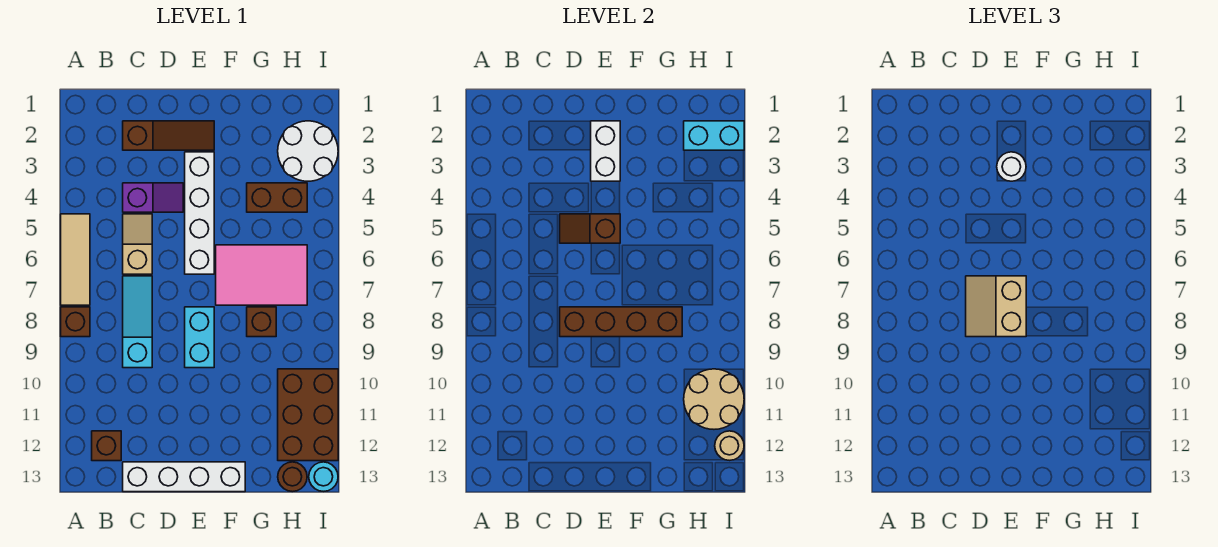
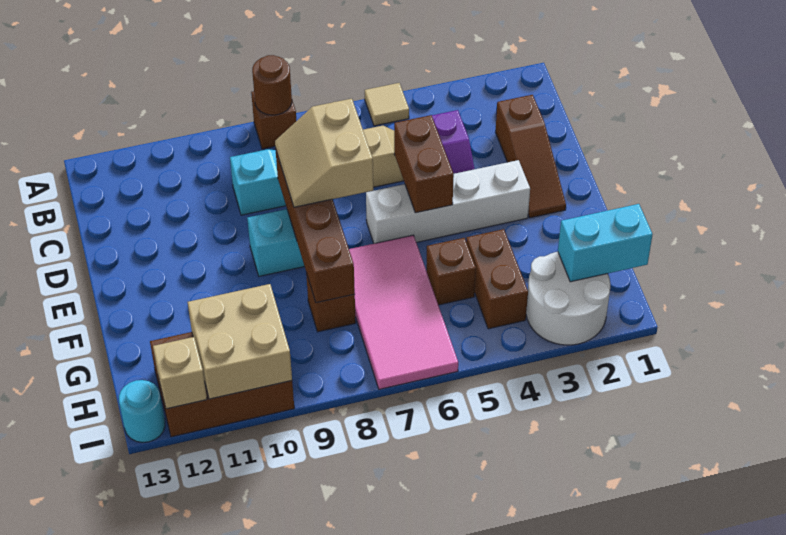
tan tile A5:A7 level 1 -> tan tile A5 level 1
brown brick B12 level 1 -> brown brick G5 level 1
white brick C13:F13 level 1 -> none
brown slope D5:E5 level 2 top E -> brown brick D5:E5 level 2
tan slope D7:E8 level 3 top E -> tan slope D7:E8 level 3 top 7
white brick E2:E3 level 2 -> none
white round brick E3 level 3 -> none
pink tile F6:H7 level 1 -> pink tile F6:I7 level 1
cyan brick H2:I2 level 2 -> cyan brick H1:H2 level 2
tan round brick H10:I11 level 2 -> tan brick H10:I11 level 2
brown round brick H13 level 1 -> brown round brick A8 level 2
tan round brick I12 level 2 -> tan brick I12 level 2

